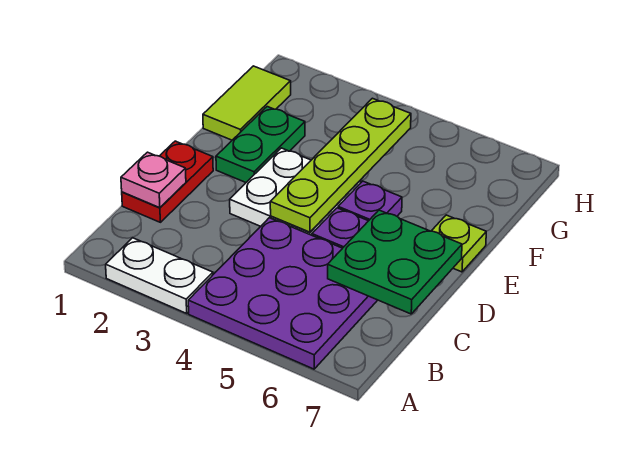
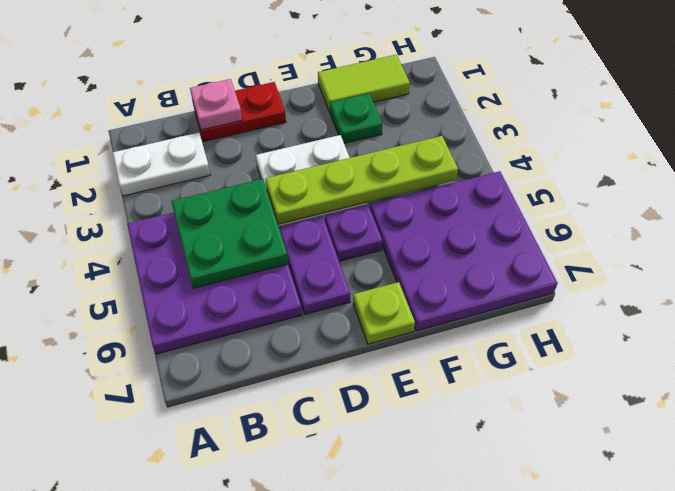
white plate A2:A3 level 1 -> white plate A2:B2 level 1
green plate C6:D7 level 2 -> green plate B4:C5 level 2
green plate E2:F2 level 1 -> green plate F2 level 1
none -> purple plate F5:H7 level 1

